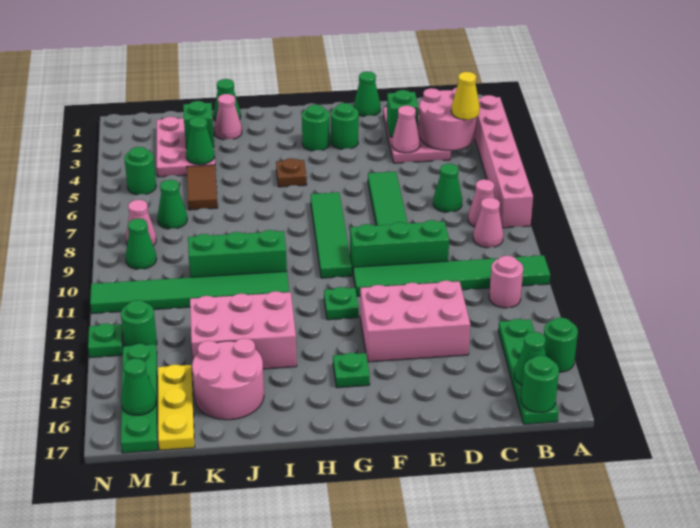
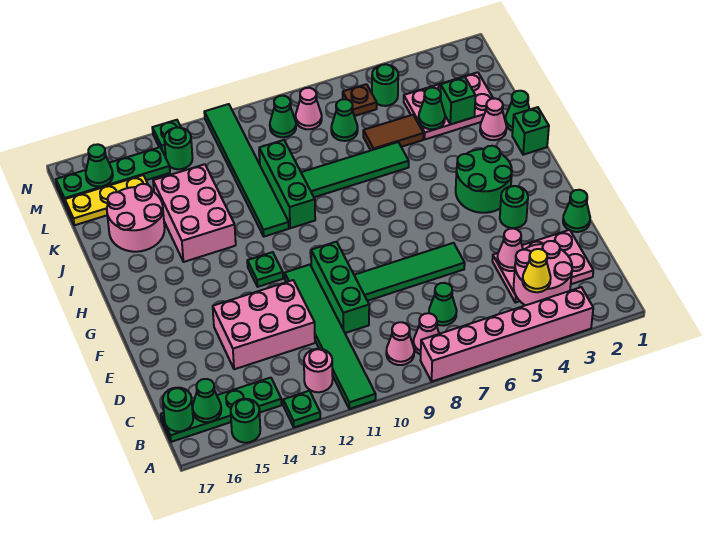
green brick D3 level 2 -> green brick I1 level 1
pink brick D13:F14 level 1 -> pink brick D12:E14 level 1
green round brick G3 level 1 -> green round brick G3:H4 level 1
green tile G7:G10 level 1 -> green tile J6:J9 level 1
green plate G15 level 1 -> green plate A13 level 1
brown plate H5 level 1 -> brown plate M6 level 1

